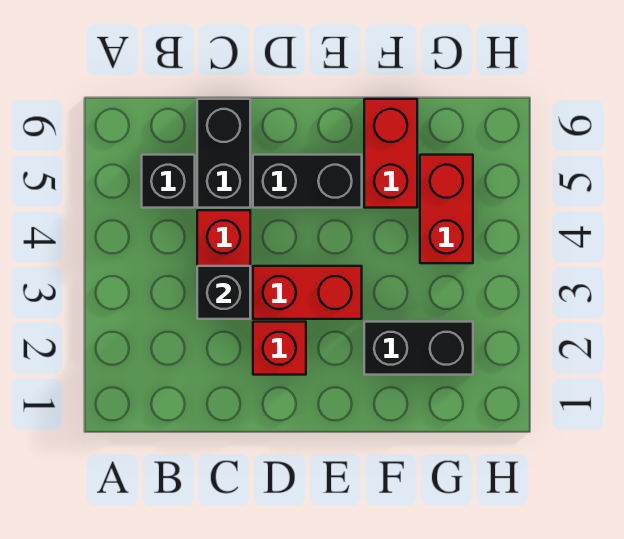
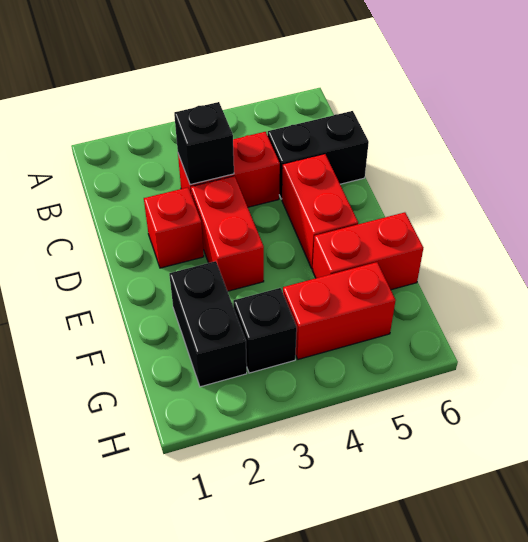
black brick B5 level 1 -> black brick G3 level 1
black brick D5:E5 level 1 -> red brick D5:E5 level 1

